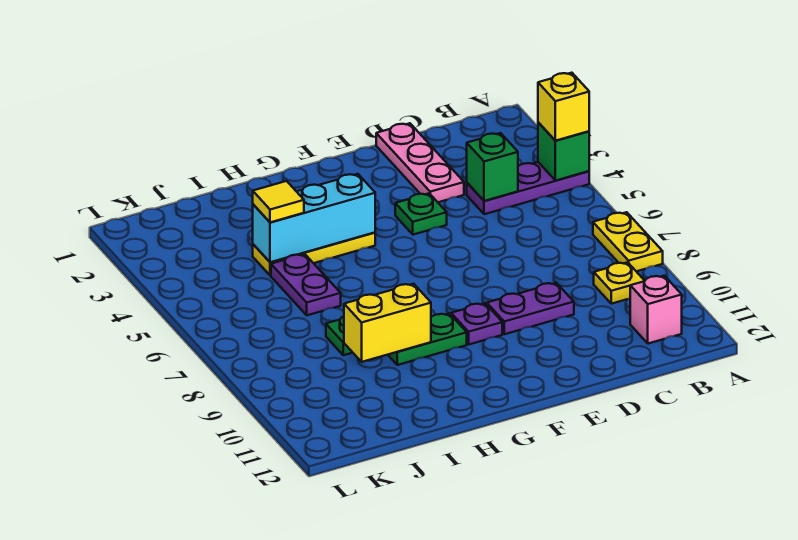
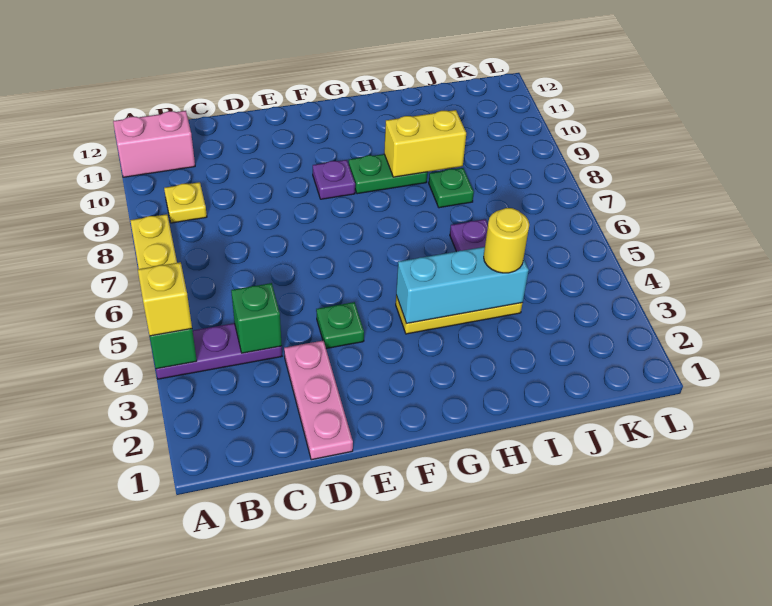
pink brick B11 level 1 -> pink brick A11:B11 level 1
purple plate D9:E9 level 1 -> none
yellow tile I4 level 3 -> yellow round brick I4 level 3

